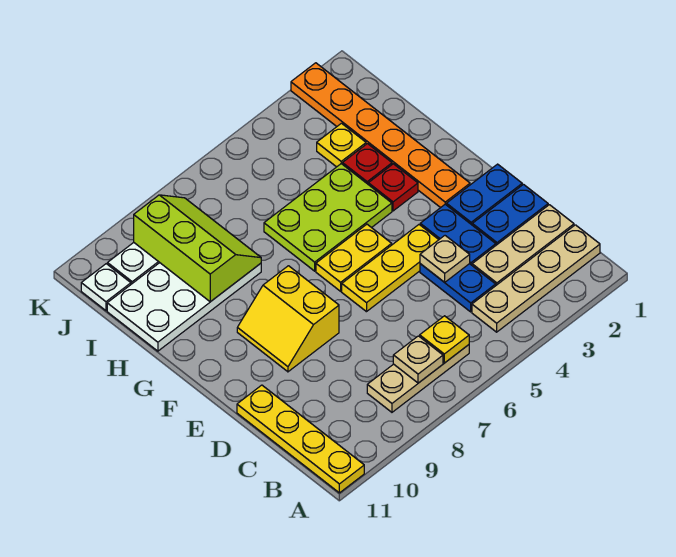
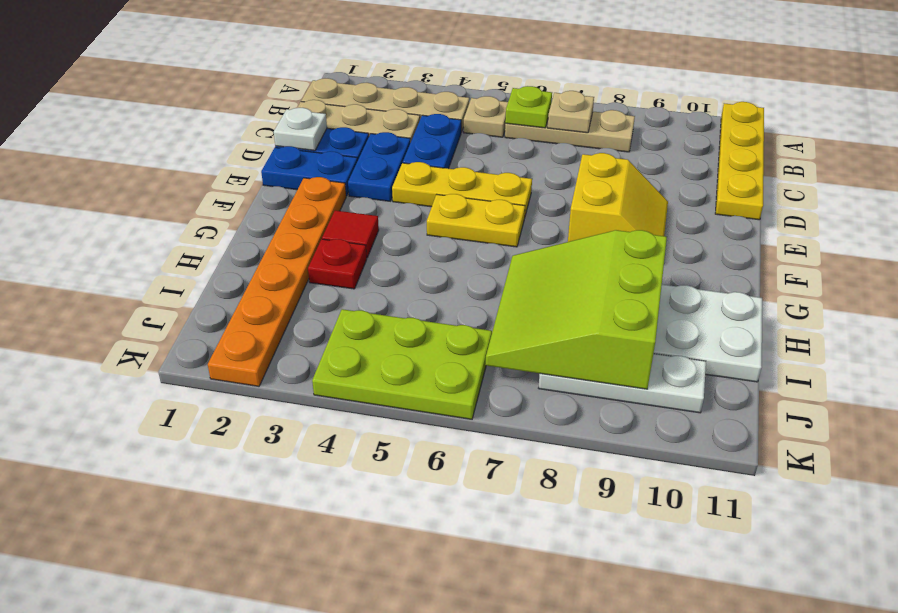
yellow plate B6 level 2 -> lime plate B6 level 2
tan plate D4 level 2 -> tan plate B5 level 1
red plate G3 level 1 -> red tile G3 level 1
lime plate G4:H6 level 1 -> lime plate J4:K6 level 1
lime slope H8:J9 level 2 top 9 -> lime slope H7:J9 level 2 top 9
yellow plate I3 level 1 -> none
white plate J11 level 1 -> white plate D1 level 2

